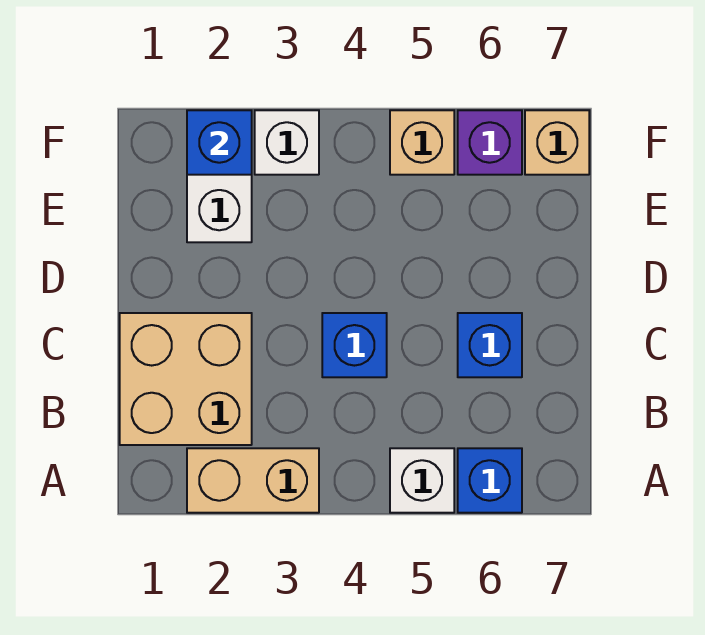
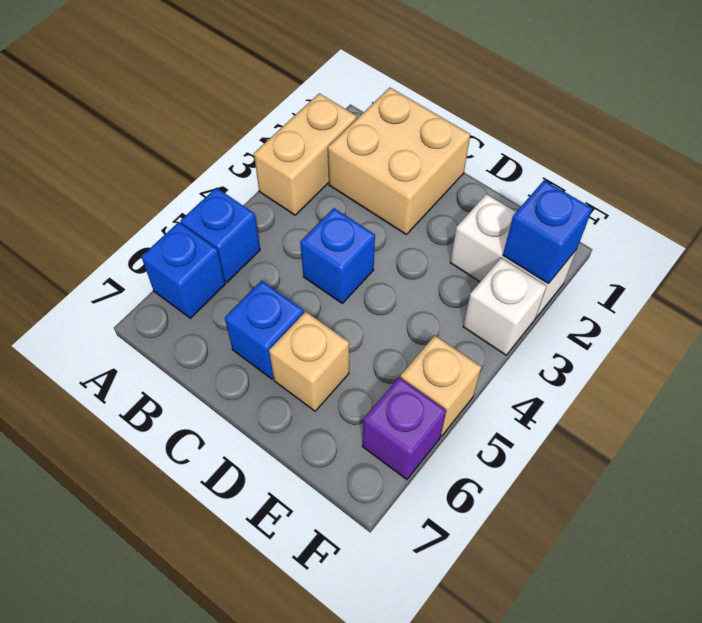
white brick A5 level 1 -> blue brick A5 level 1
tan brick F7 level 1 -> tan brick D6 level 1

